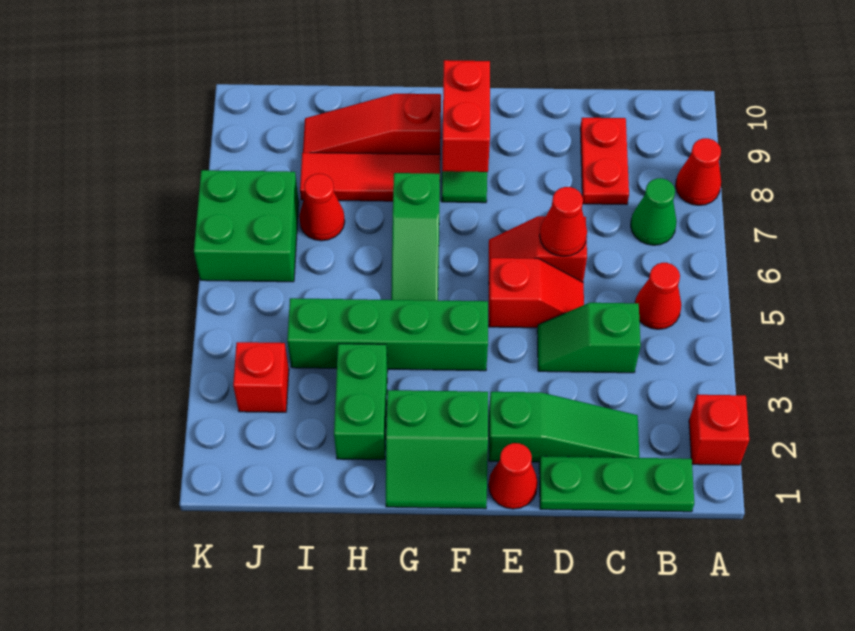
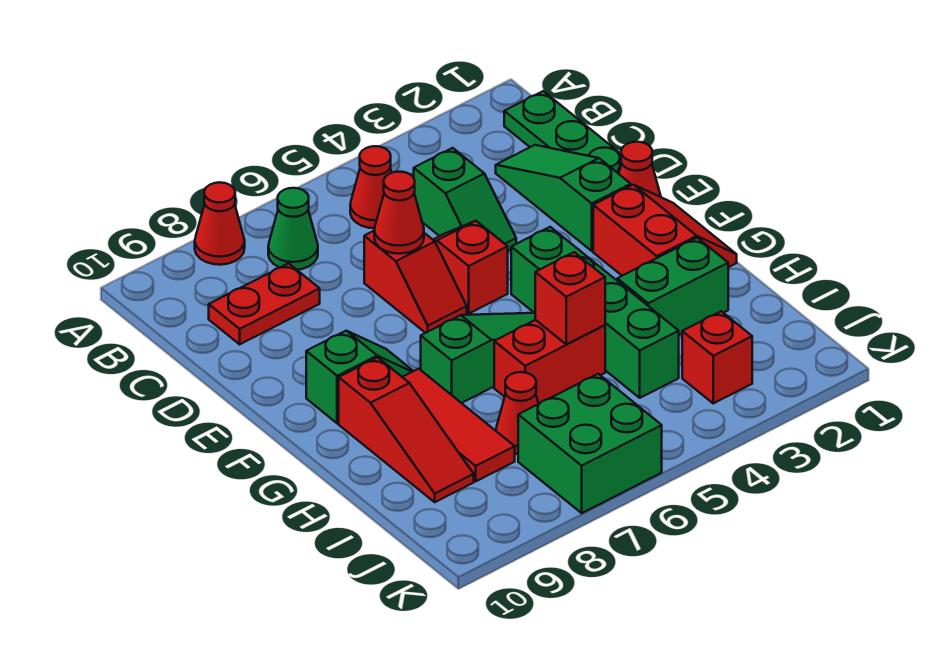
red brick A2 level 1 -> red brick H5 level 2
green slope F1:G2 level 1 top 2 -> red slope F1:G2 level 1 top 2
red brick F8:F9 level 2 -> red brick H5:H6 level 1

